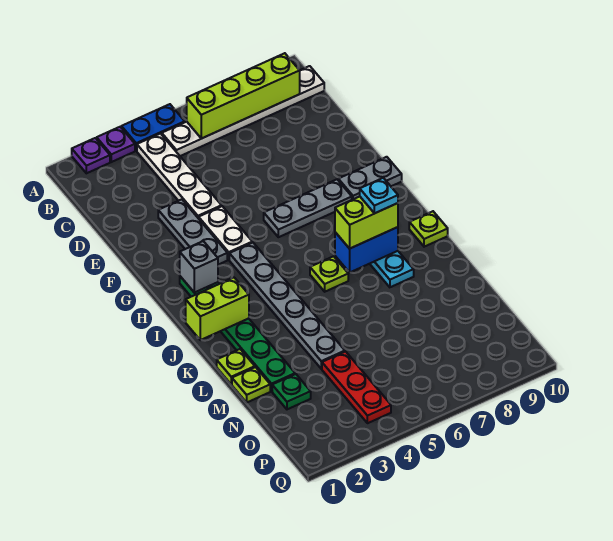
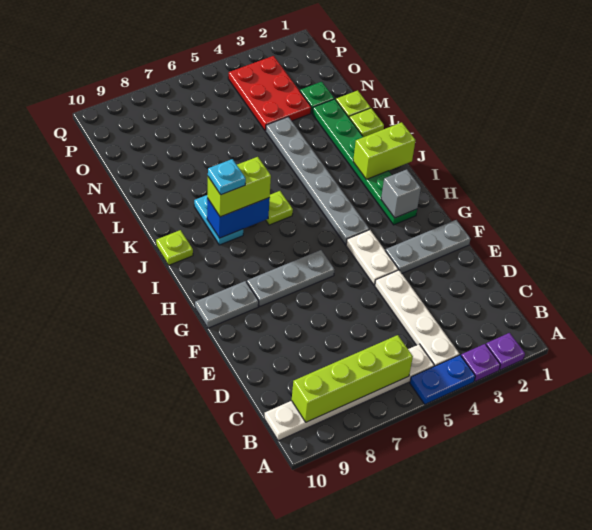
grey plate E3:G3 level 1 -> grey plate F1:F3 level 1
red plate N4:P4 level 1 -> red plate N3:P4 level 1

